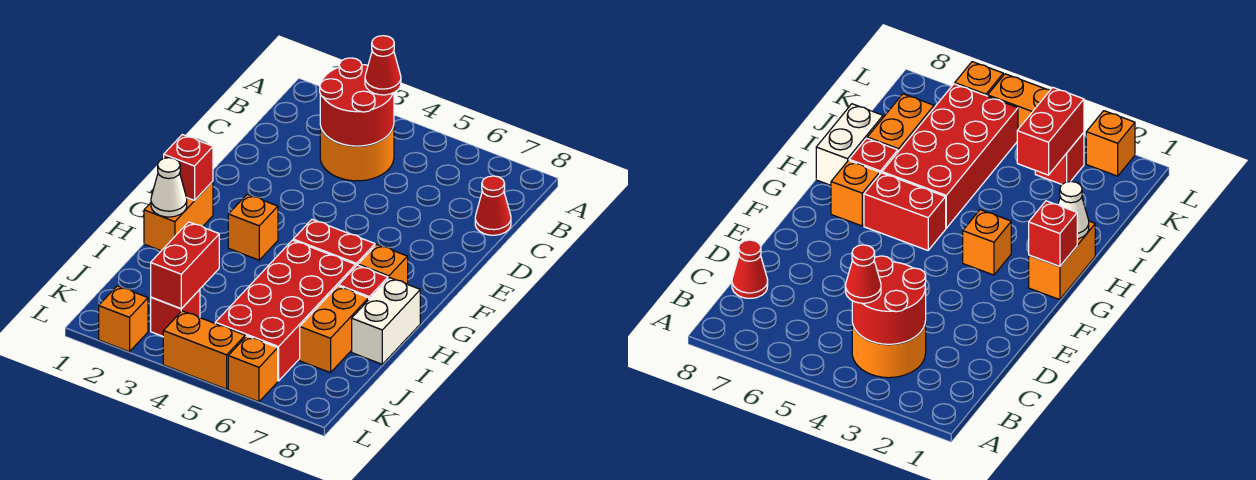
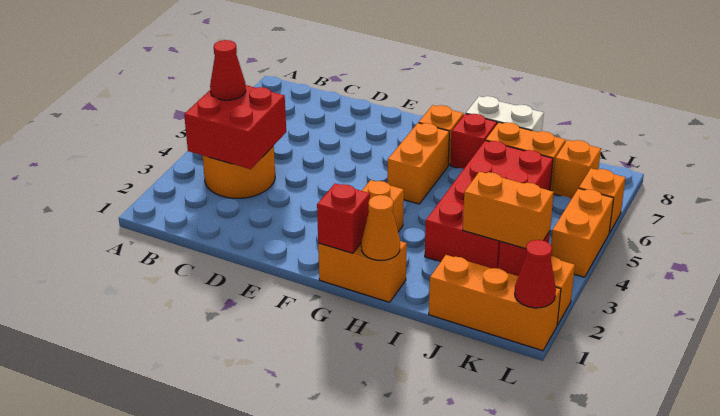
red round brick B3:C4 level 2 -> red brick B3:C4 level 2
red cone C8 level 1 -> red cone L1 level 2
red brick G5:G6 level 1 -> orange brick G5:G6 level 1
white cone H1 level 2 -> orange cone H1 level 2
red brick H5:K6 level 1 -> red brick I3:J6 level 1
none -> orange brick J1:L1 level 1
red brick J3:K3 level 2 -> orange brick J3:K3 level 2
none -> orange brick K7 level 1

